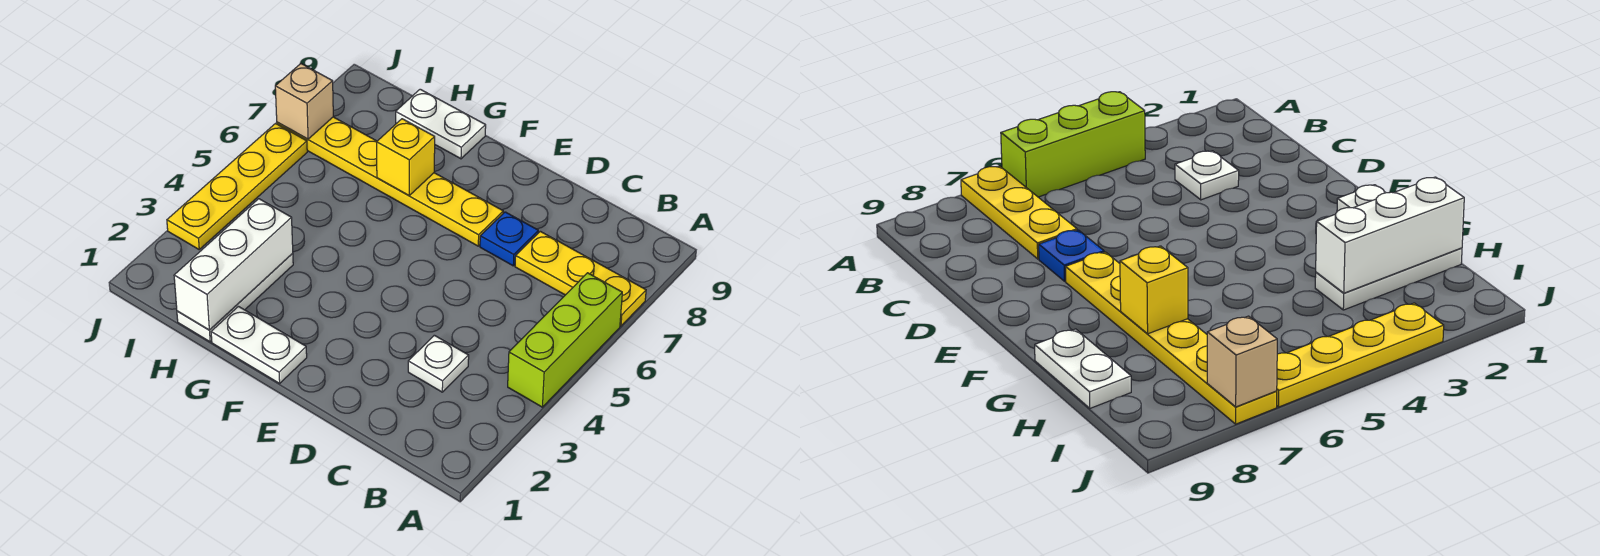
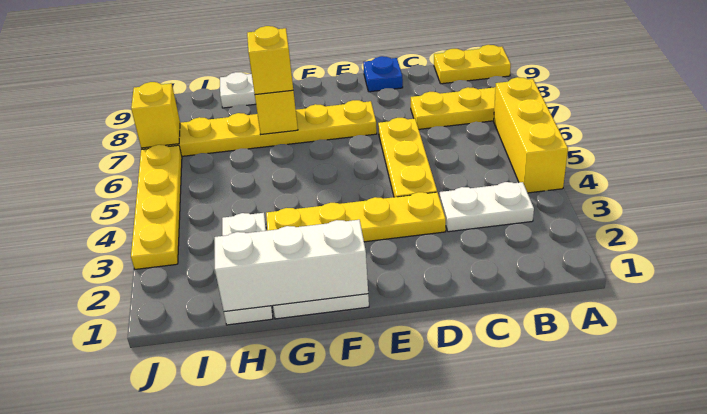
lime brick A4:A6 level 1 -> yellow brick A4:A6 level 1
none -> yellow plate A9:B9 level 1
white plate C3 level 1 -> white plate B3:C3 level 1
none -> yellow plate D3:G3 level 1
none -> yellow plate D4:D6 level 1
blue plate D7 level 1 -> blue plate D9 level 1
none -> yellow brick G7 level 3
white brick H1:H3 level 2 -> white brick F1:H1 level 2
tan brick J7 level 2 -> yellow brick J7 level 2

